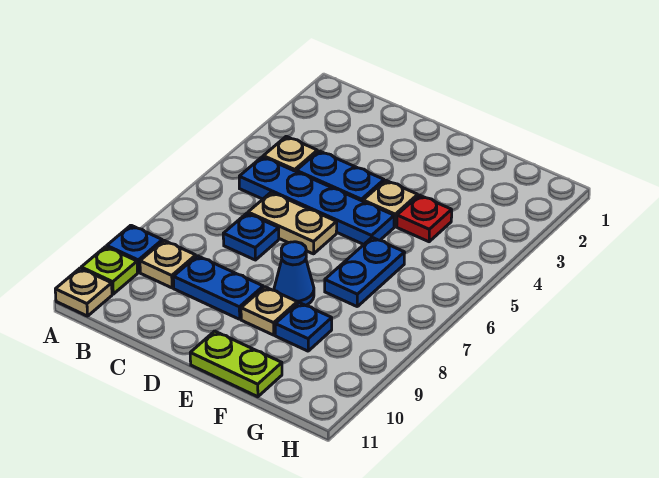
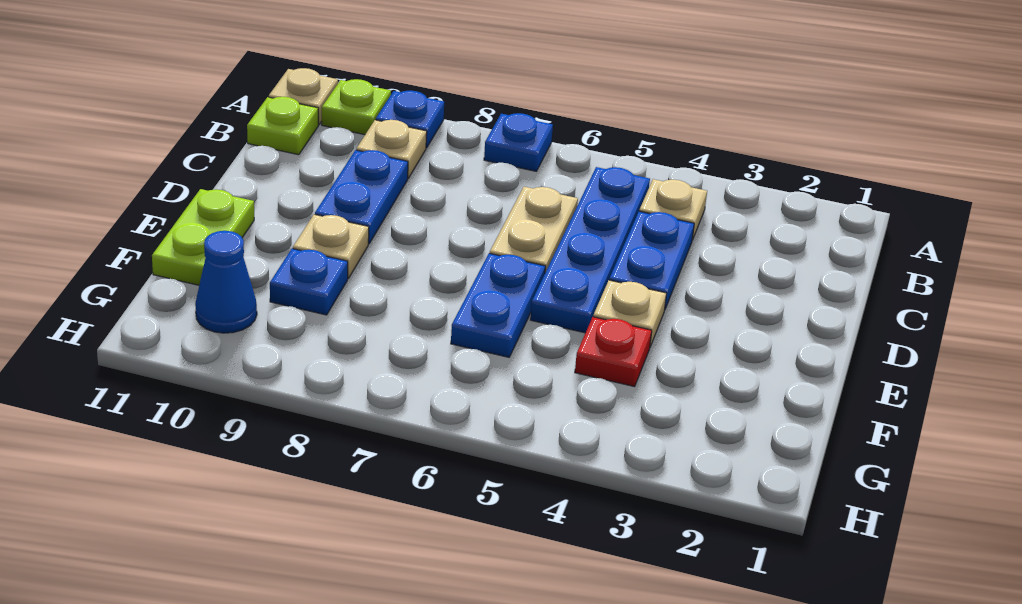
none -> lime plate B11 level 1
blue plate C7 level 1 -> blue plate A7 level 1
blue cone E8 level 1 -> blue cone G10 level 1
blue plate F6:F7 level 1 -> blue plate E6:F6 level 1

